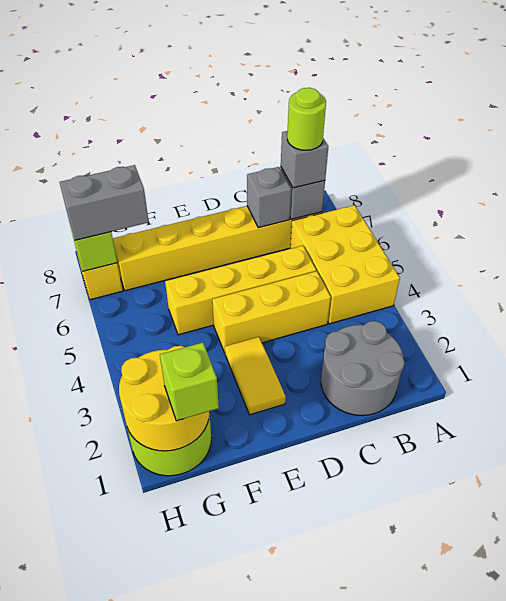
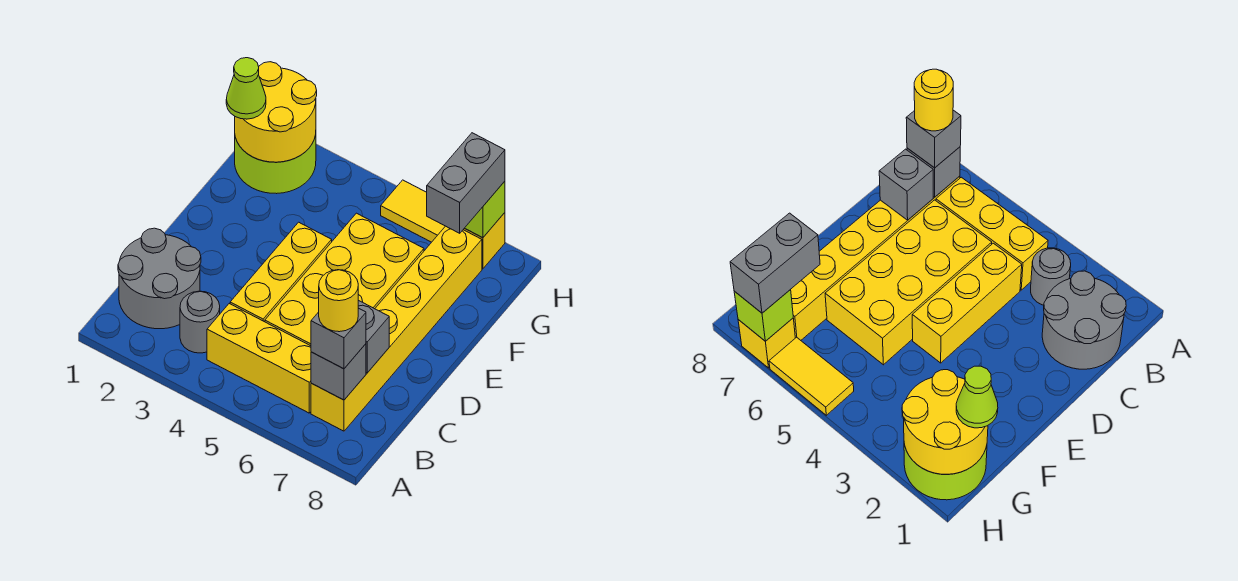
yellow brick A4:B6 level 1 -> yellow brick B4:B6 level 1
none -> grey round brick B3 level 1
lime round brick B7 level 4 -> yellow round brick B7 level 4
yellow brick C5:F5 level 1 -> yellow brick C5:F6 level 1
yellow tile E2:E3 level 1 -> yellow tile H5:H6 level 1
lime brick G1 level 3 -> lime cone G1 level 3

